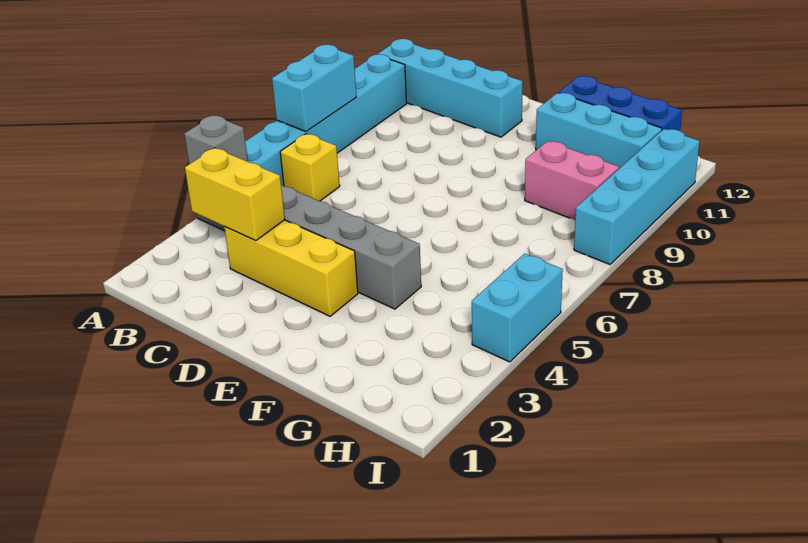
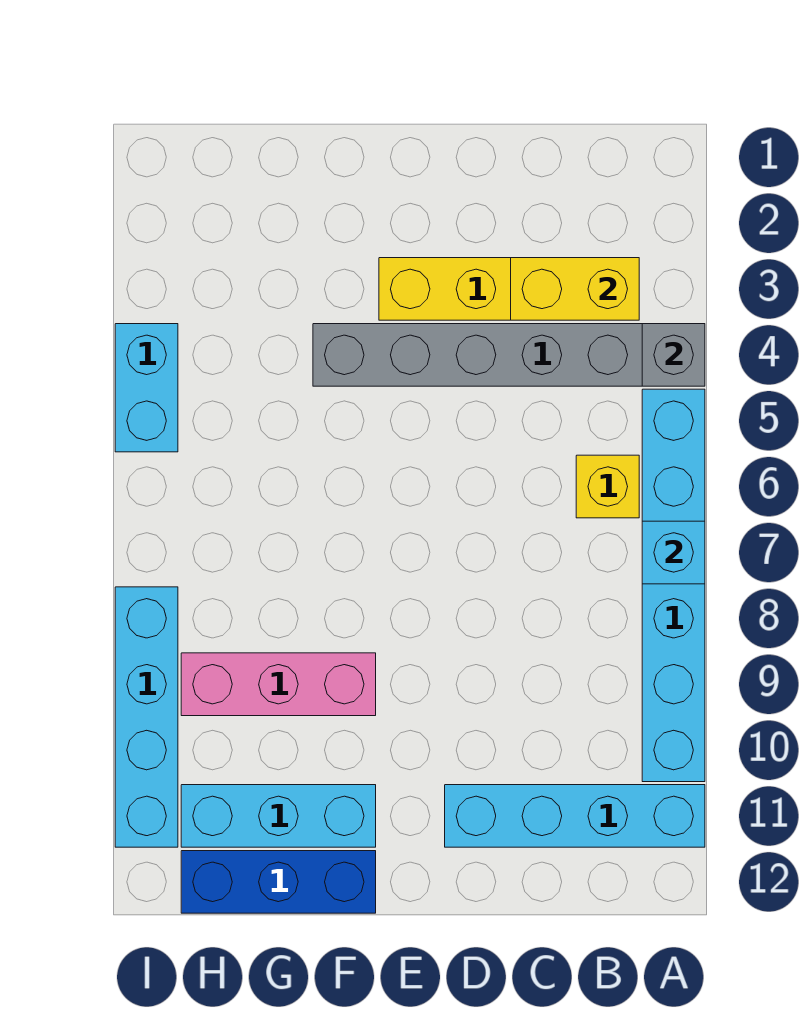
cyan brick A7:A8 level 2 -> cyan brick A7 level 2
pink brick G9:H9 level 1 -> pink brick F9:H9 level 1

